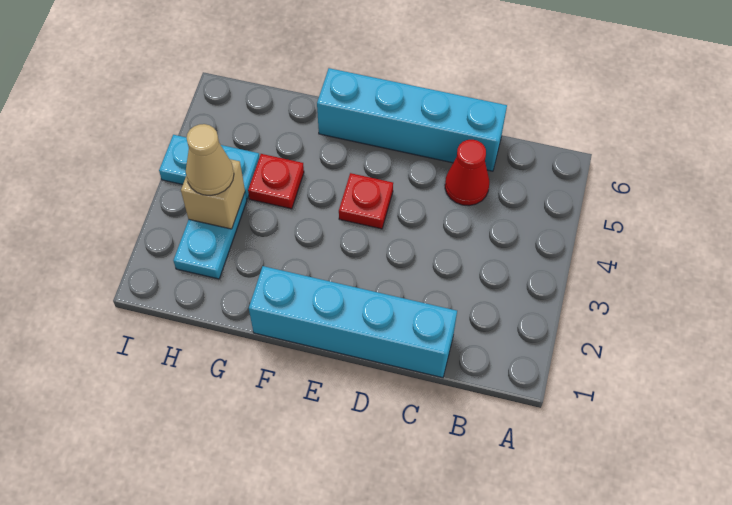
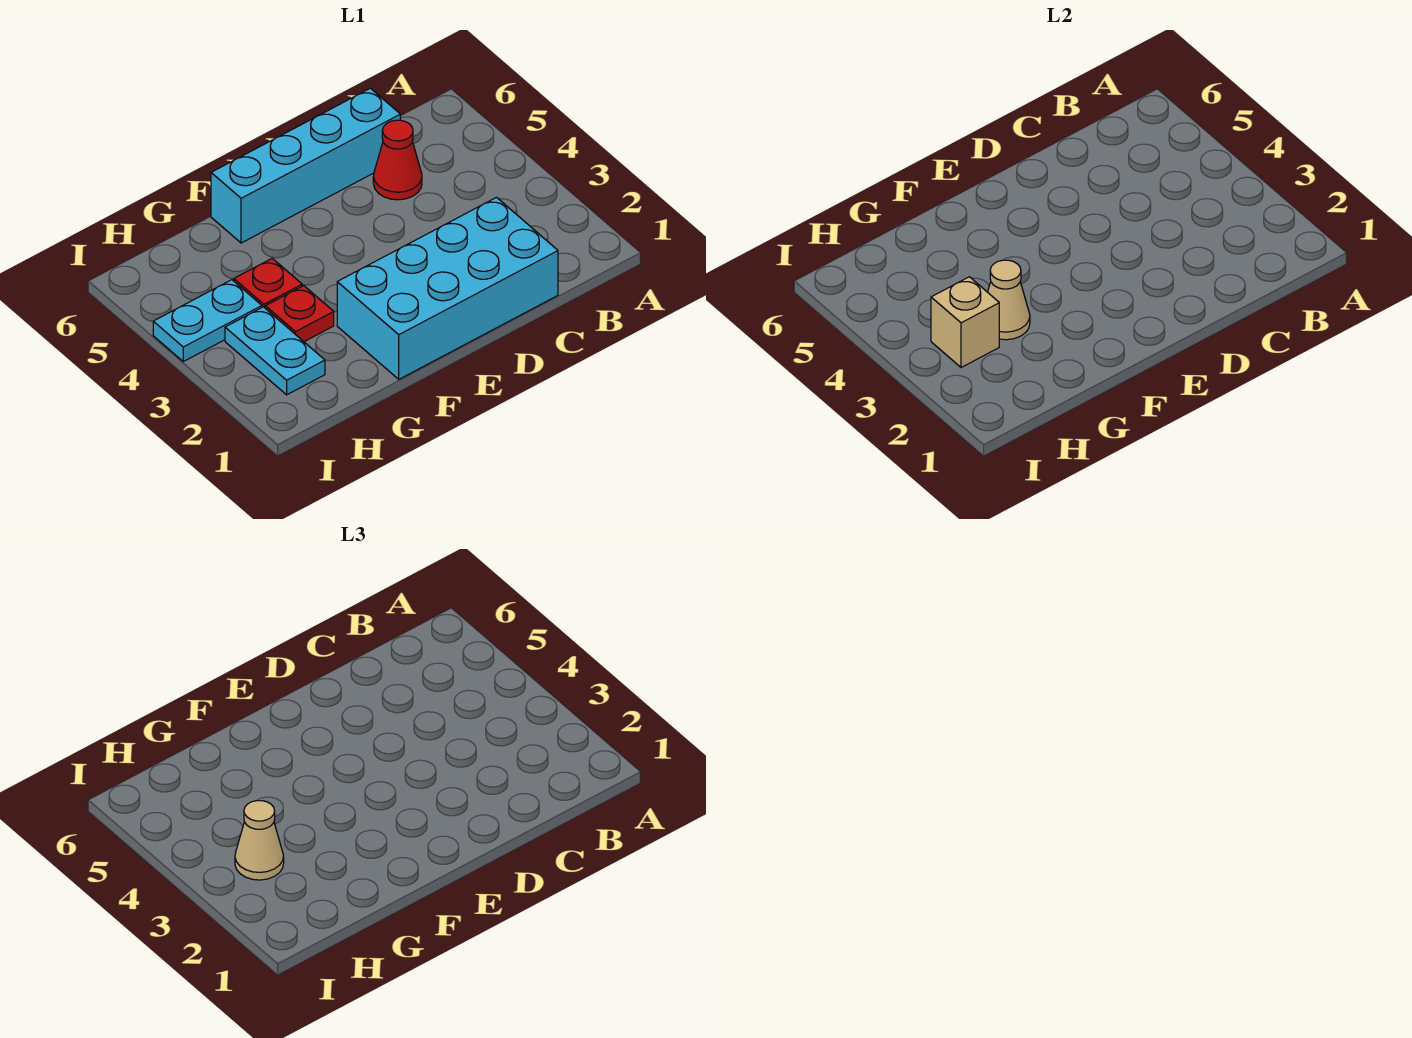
cyan brick C1:F1 level 1 -> cyan brick C1:F2 level 1
red plate E4 level 1 -> red plate G3 level 1
none -> tan cone G3 level 2

